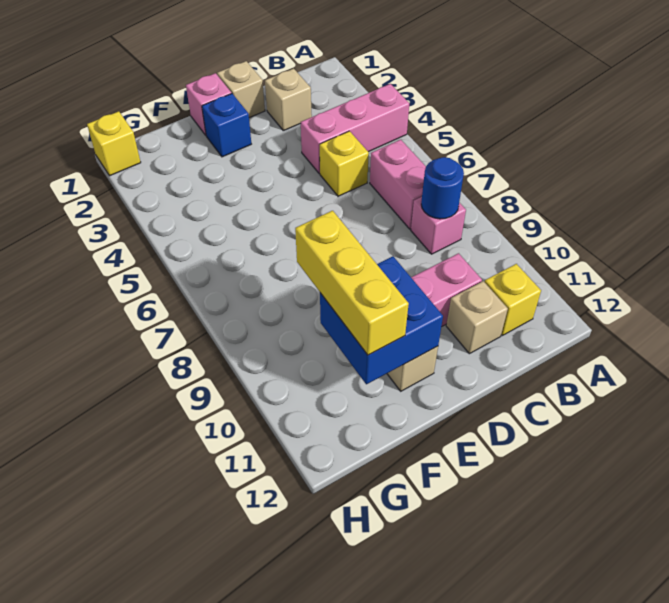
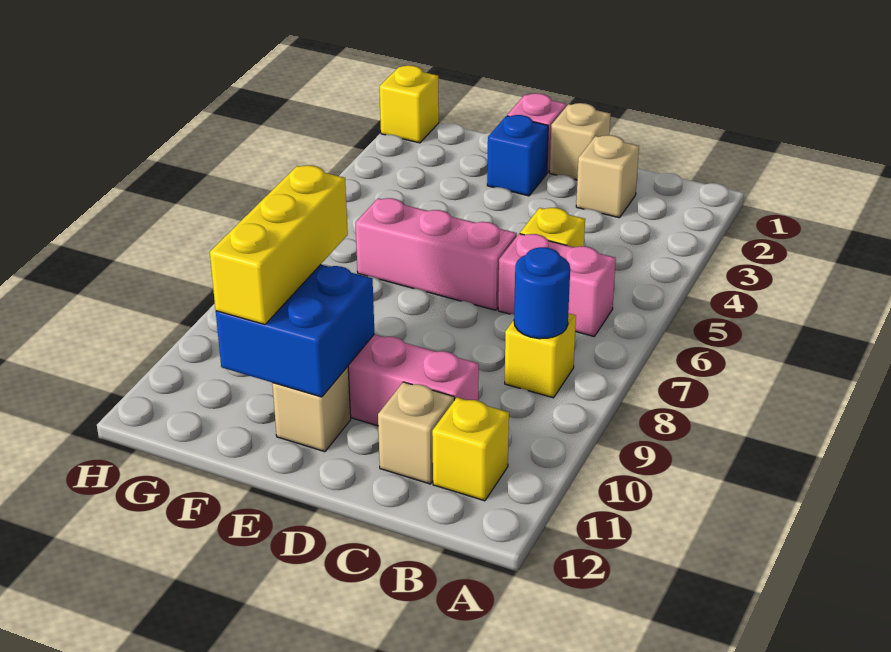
pink brick A4:C4 level 1 -> pink brick D6:F6 level 1
pink brick B6:B7 level 1 -> pink brick B6:C6 level 1
pink brick B8 level 1 -> yellow brick B8 level 1

